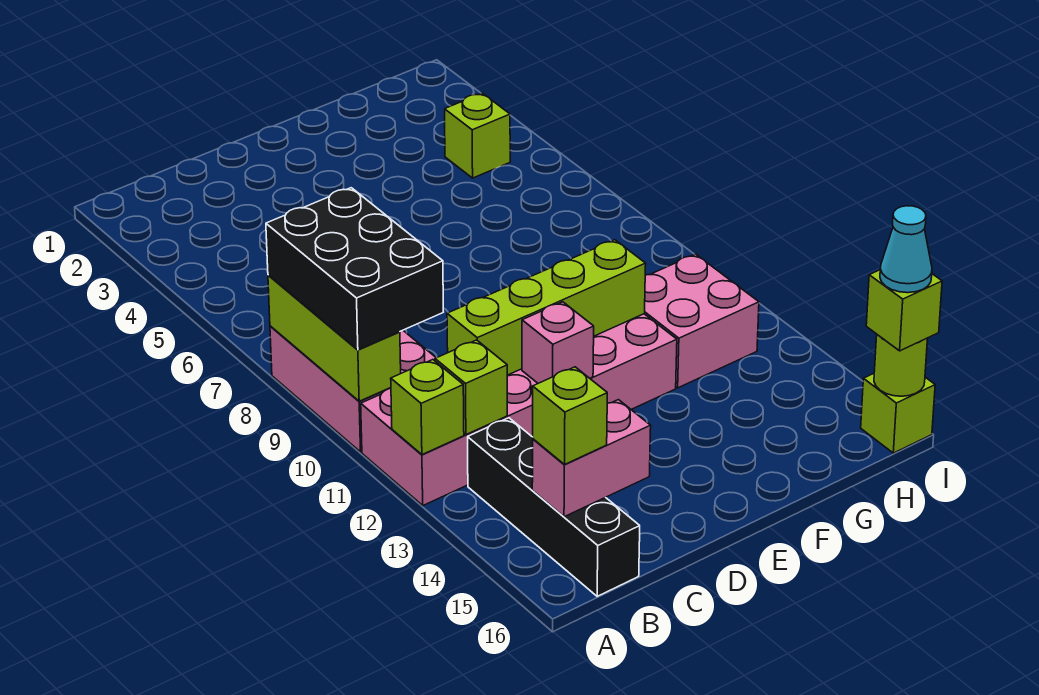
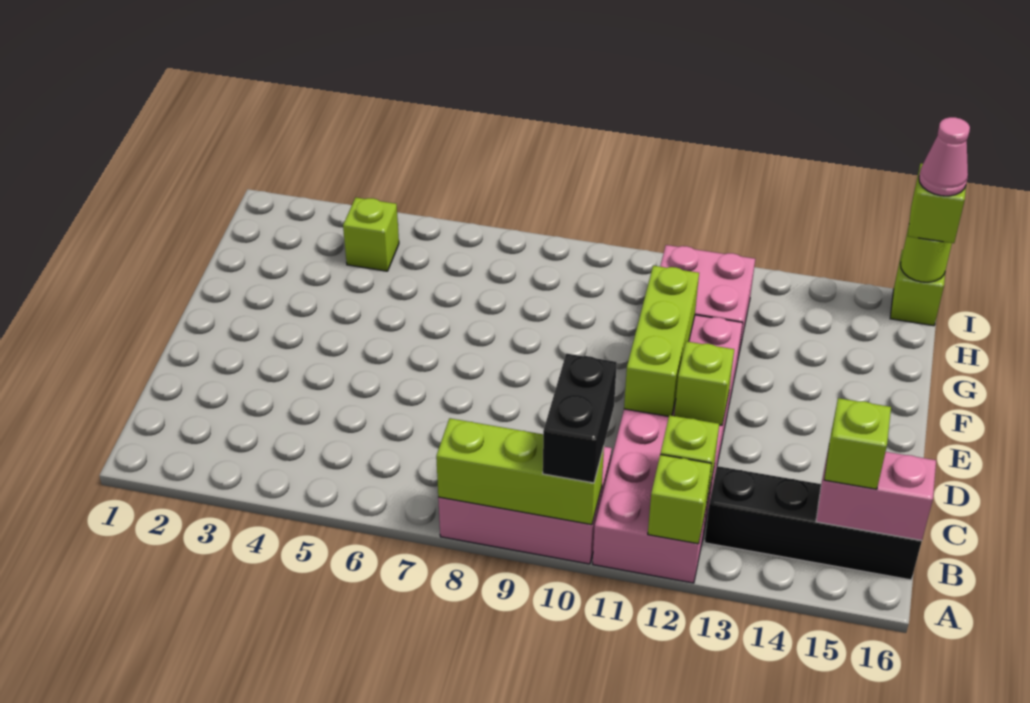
black brick A8:B10 level 3 -> black brick A10:B10 level 3
pink brick B15:C15 level 2 -> pink brick B15:B16 level 2
lime brick C11:F11 level 2 -> lime brick D11:F11 level 2
pink brick D12 level 2 -> lime brick D12 level 2
cyan cone I16 level 4 -> pink cone I16 level 4

